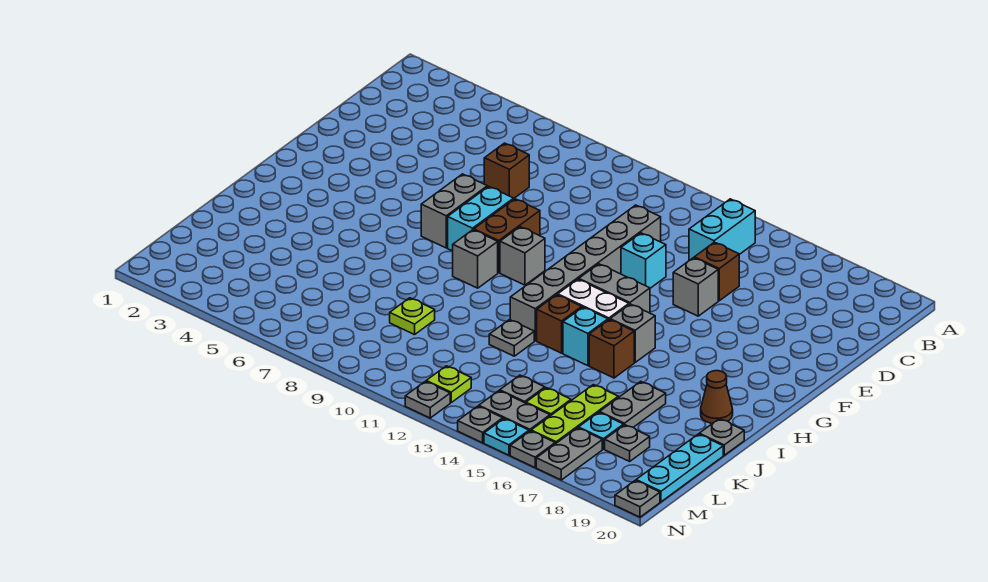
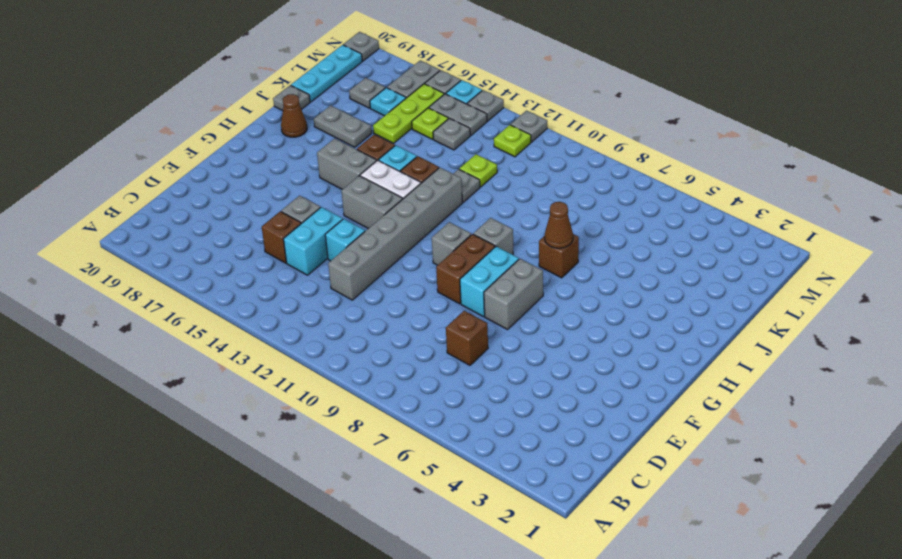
cyan brick B14:C14 level 1 -> cyan brick D14:E14 level 1
grey brick H15 level 1 -> grey brick H15:H16 level 1
none -> brown brick I7 level 1
none -> brown cone I7 level 2
grey plate J17:K17 level 1 -> grey plate J17:J18 level 1
lime plate K9 level 1 -> lime plate K12 level 1

